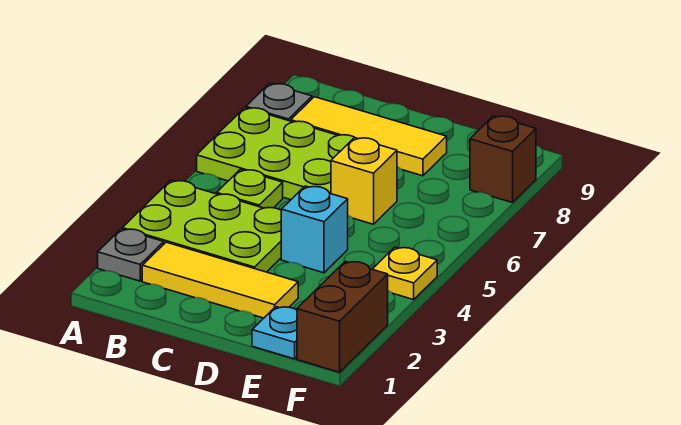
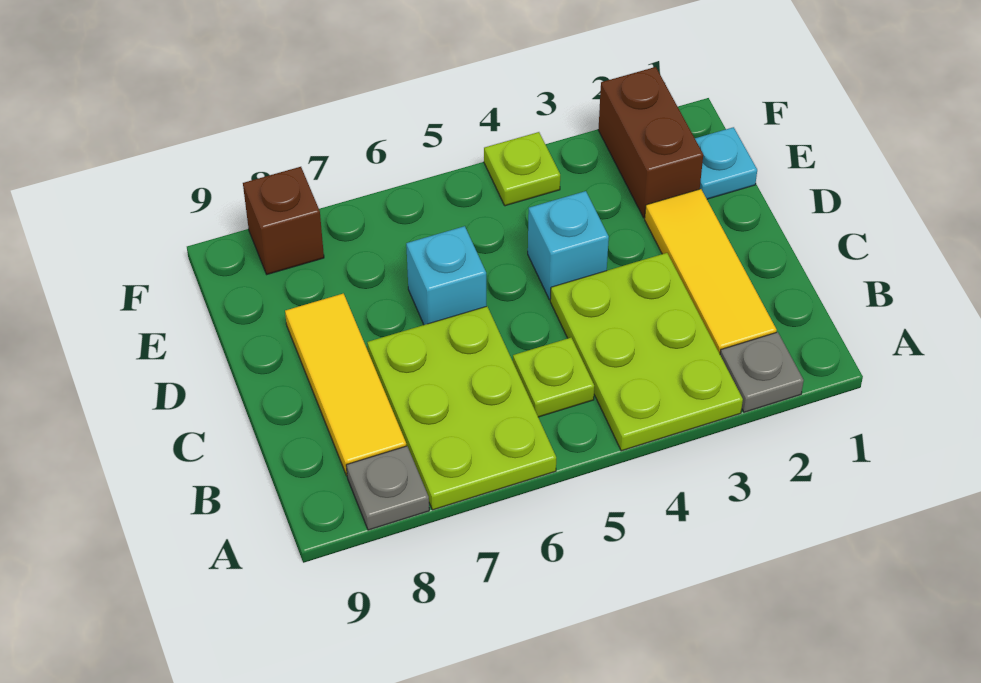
yellow brick D6 level 1 -> cyan brick D6 level 1
brown brick F1:F2 level 1 -> brown brick E2:F2 level 1
yellow plate F4 level 1 -> lime plate F4 level 1

